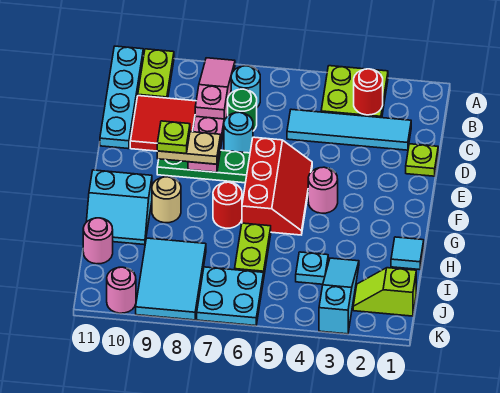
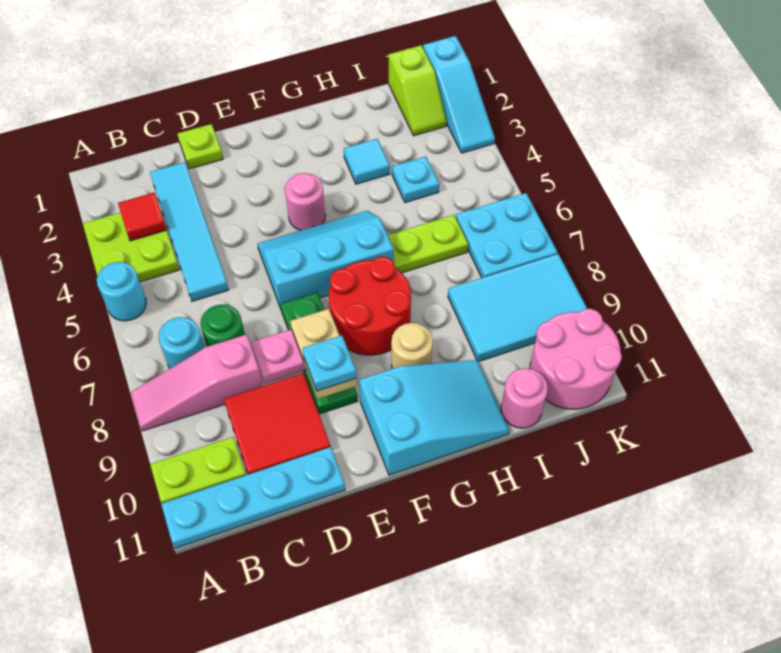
red round brick B3 level 2 -> red tile B3 level 2
cyan round brick D7 level 1 -> cyan round brick A5 level 1
red slope E5:G6 level 1 top 6 -> cyan slope E5:G6 level 1 top 6
lime plate E9 level 4 -> cyan plate E9 level 4
red round brick G7 level 1 -> red round brick F7:G8 level 1
cyan slope G10:H11 level 1 top G -> cyan slope F10:H11 level 1 top F
cyan tile H1 level 1 -> cyan tile H3 level 1
cyan slope I3:K3 level 1 top K -> cyan slope K1:K3 level 1 top 1
pink round brick K10 level 1 -> pink round brick J10:K11 level 1

